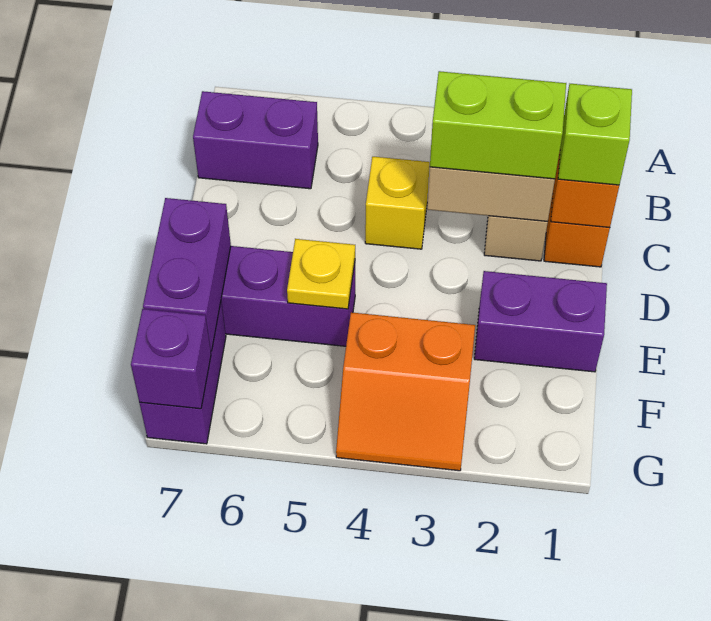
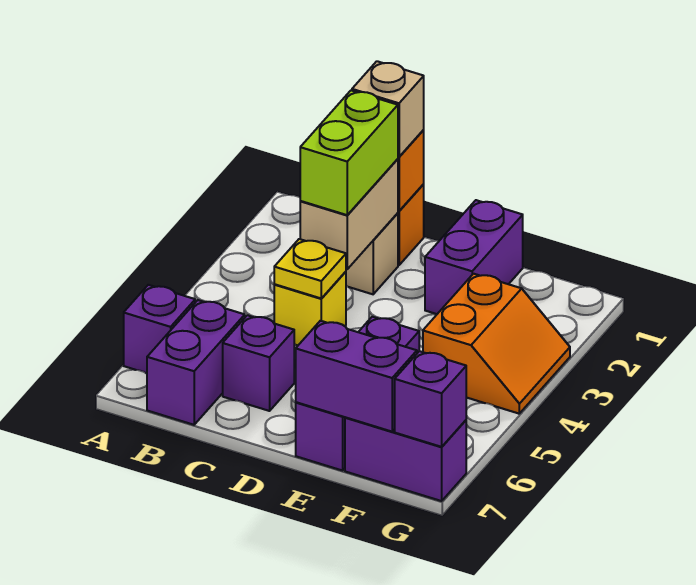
none -> purple brick A6 level 1
lime brick C1 level 3 -> tan brick C1 level 3
none -> purple brick C6 level 1
yellow plate E5 level 2 -> yellow plate C4 level 2

